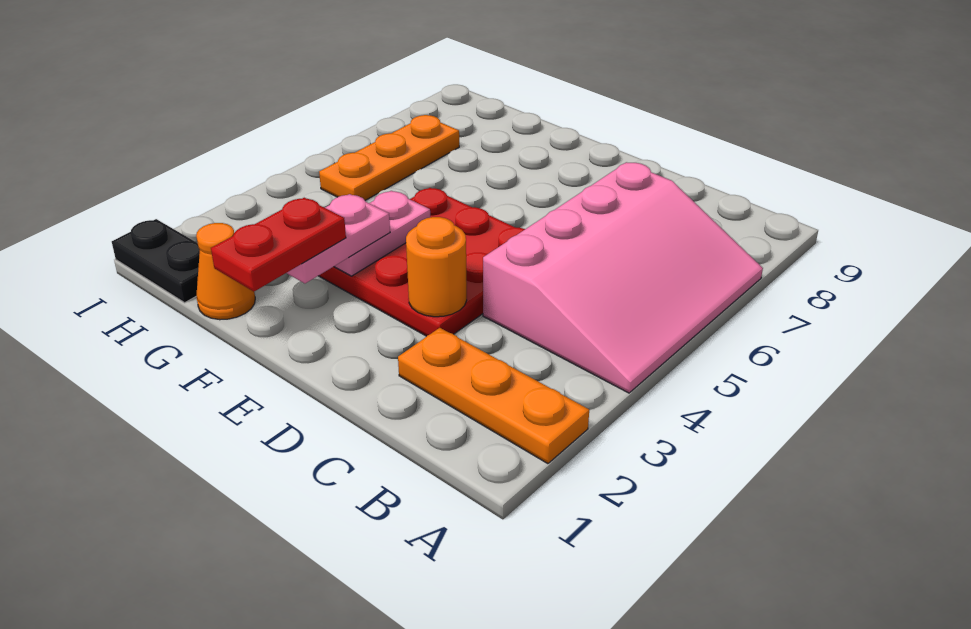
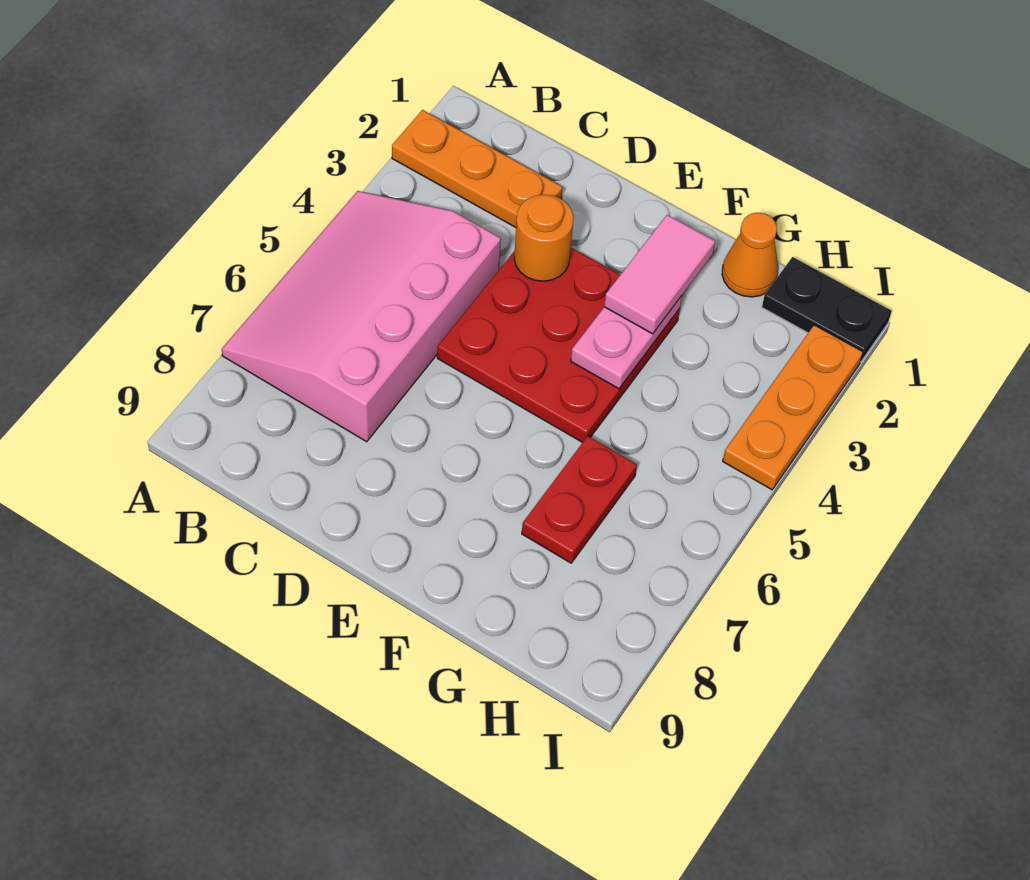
red plate F1:F2 level 4 -> red plate G6:G7 level 1
pink plate F2:F3 level 3 -> pink tile F2:F3 level 3
orange plate H5:H7 level 1 -> orange plate I2:I4 level 1

